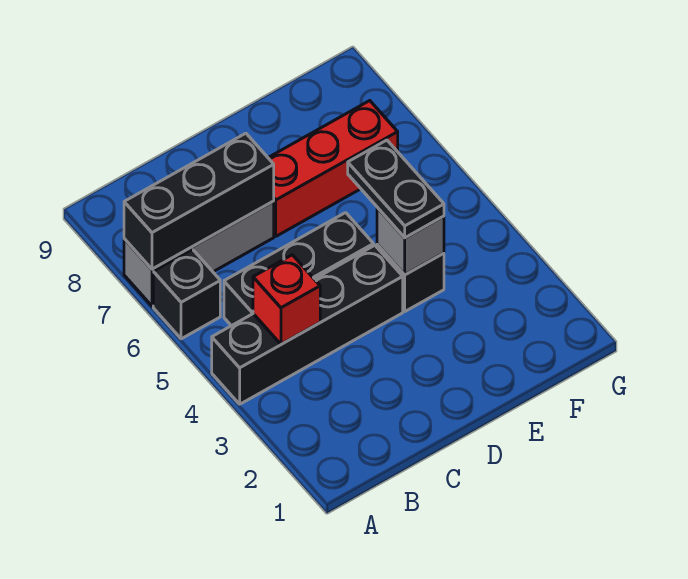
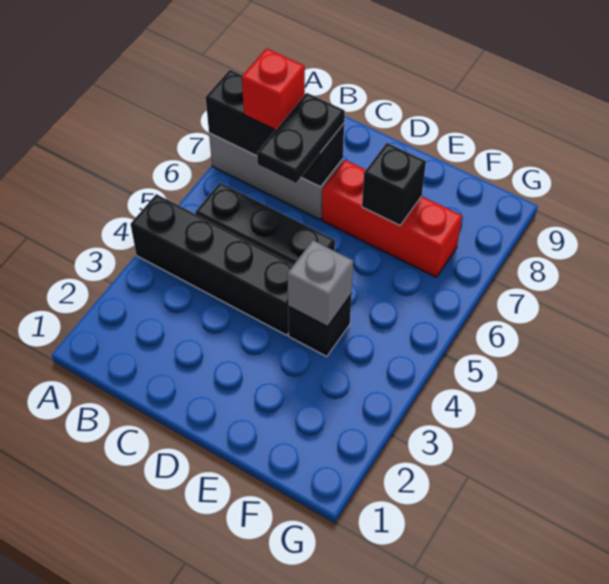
black brick A6 level 1 -> black brick E7 level 2
red brick B4 level 2 -> red brick B7 level 3
black plate E4:E5 level 3 -> black plate C6:C7 level 3

